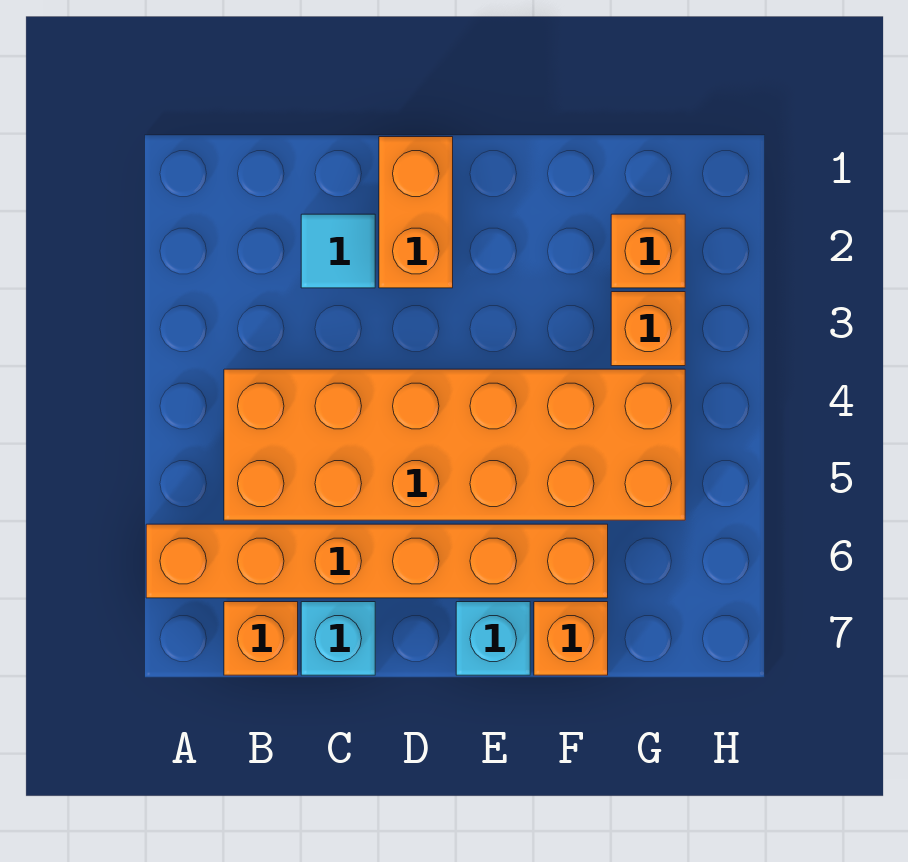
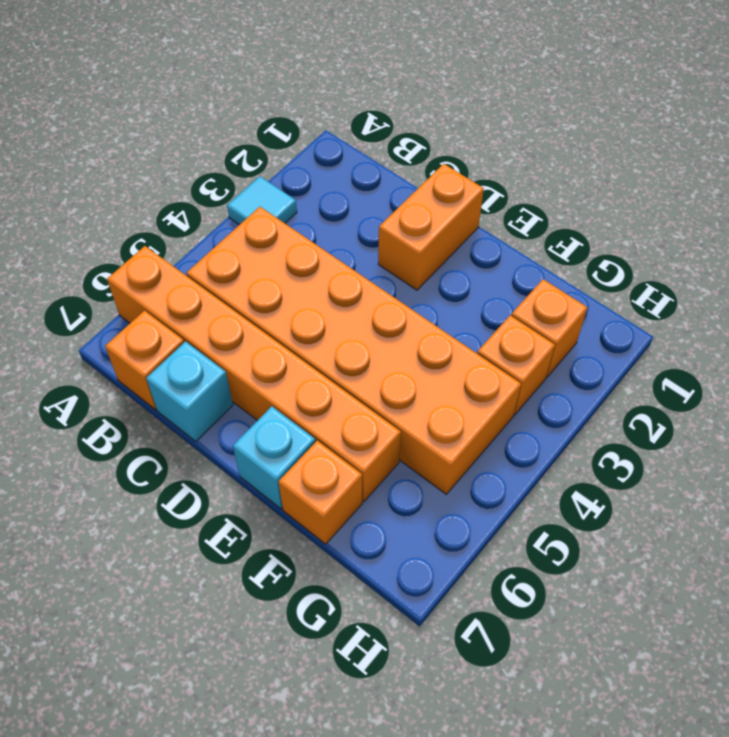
cyan tile C2 level 1 -> cyan tile A3 level 1

